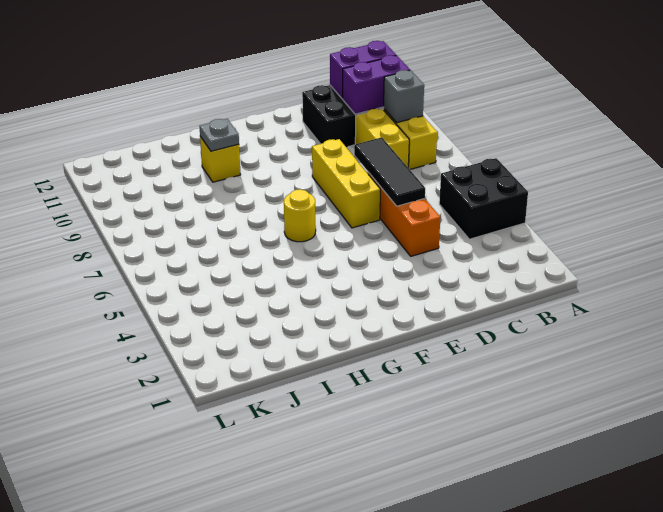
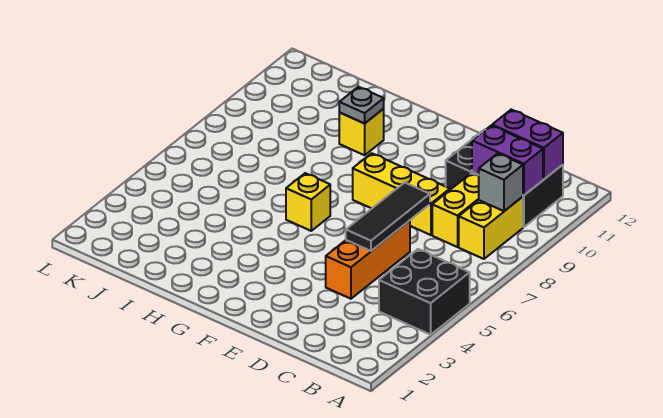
yellow brick E6:E8 level 1 -> yellow brick D8:F8 level 1
yellow round brick G6 level 1 -> yellow brick G6 level 1

